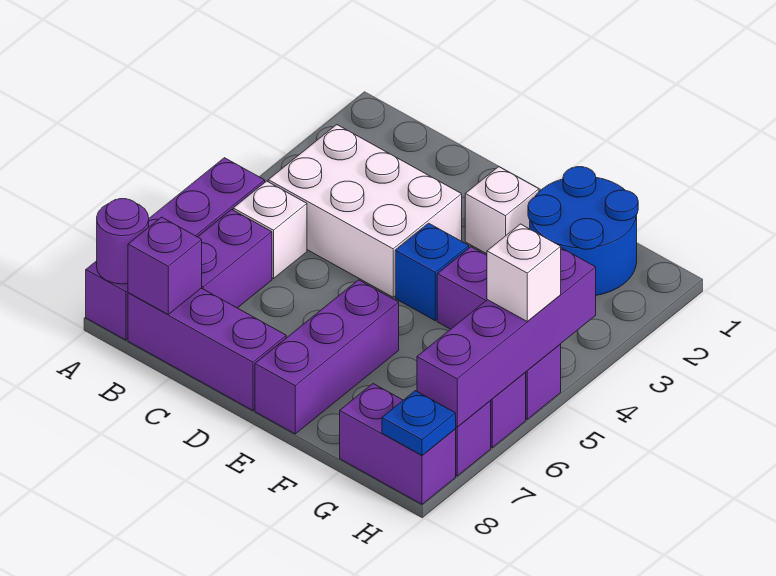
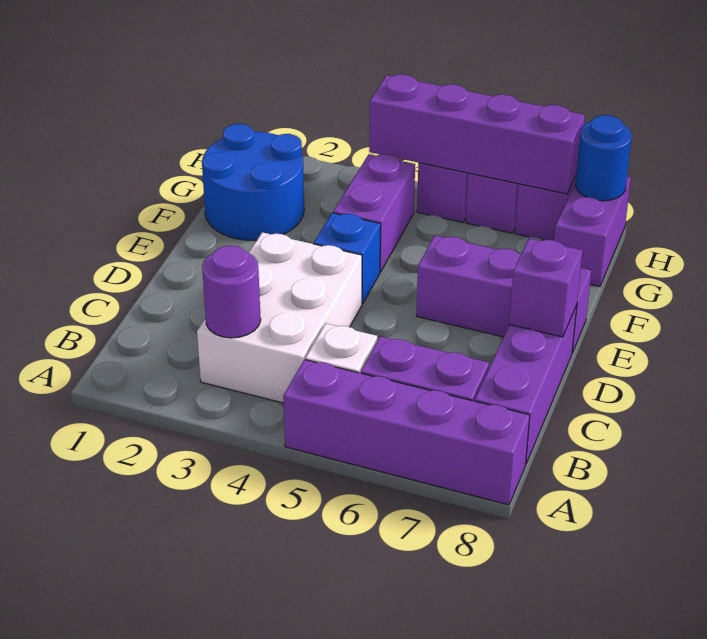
purple round brick A8 level 2 -> purple round brick B3 level 2
purple brick B8 level 2 -> purple brick D8 level 2
white brick E2 level 1 -> none
white brick H5 level 3 -> none
blue plate H8 level 2 -> blue round brick H8 level 2

